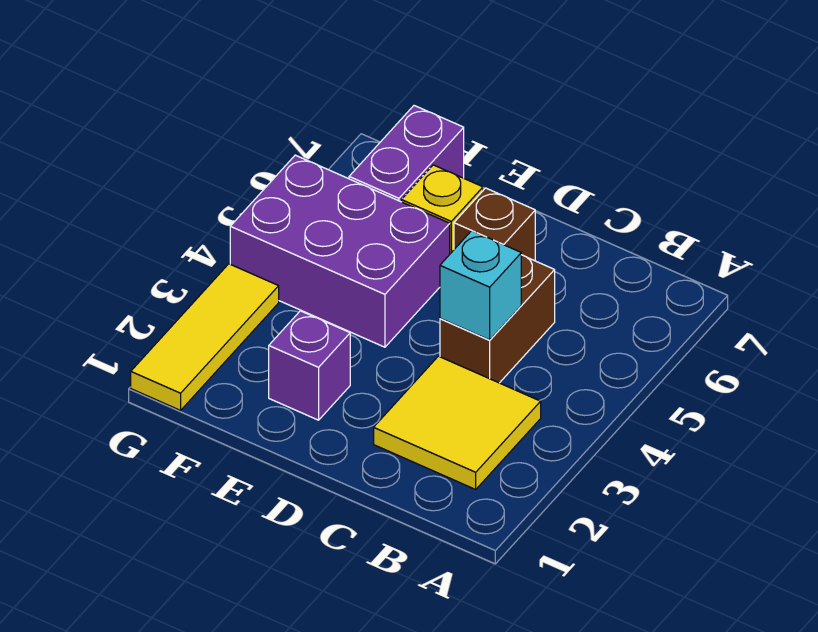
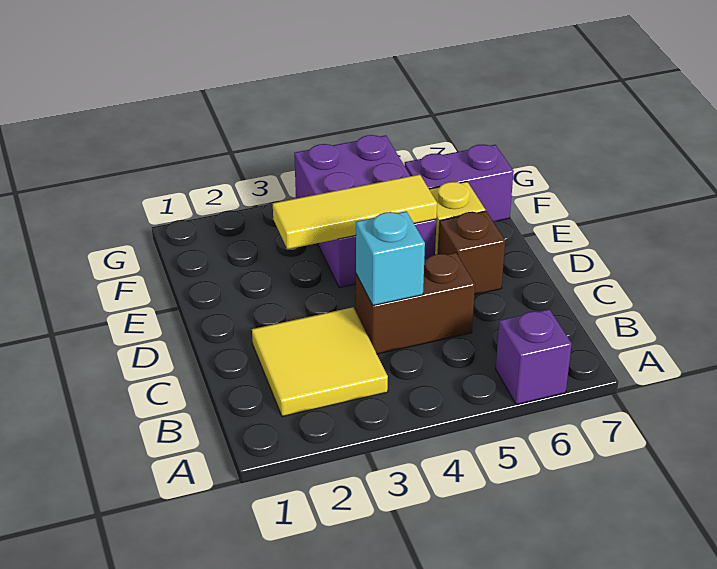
purple brick E2 level 1 -> purple brick A6 level 1
yellow tile G1:G3 level 1 -> yellow tile E3:E5 level 2

